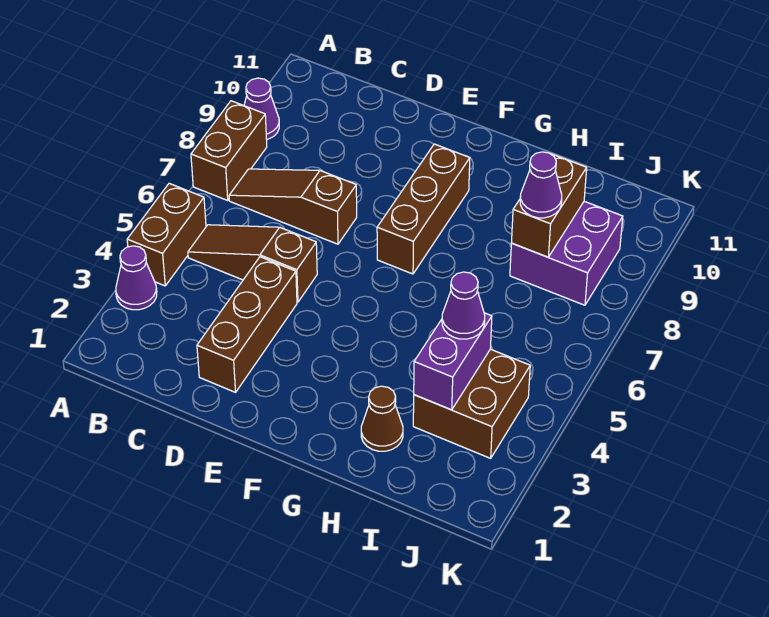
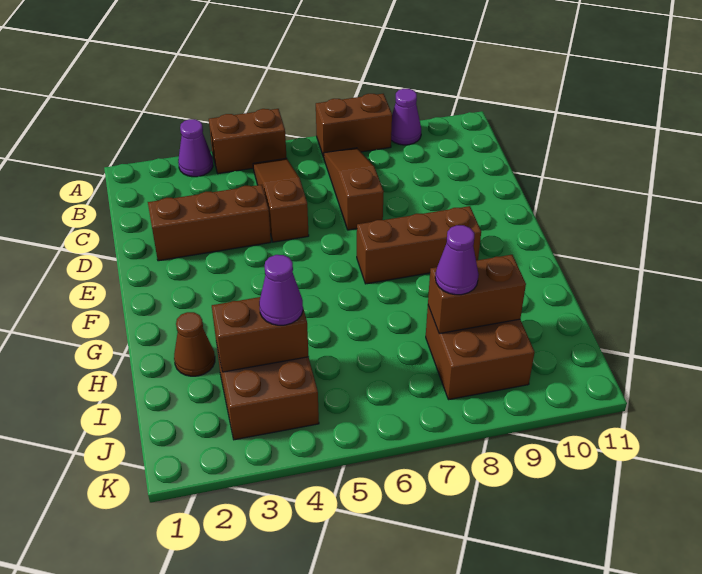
purple brick I3:I4 level 2 -> brown brick I3:I4 level 2
purple brick I8:J9 level 1 -> brown brick I8:J9 level 1

